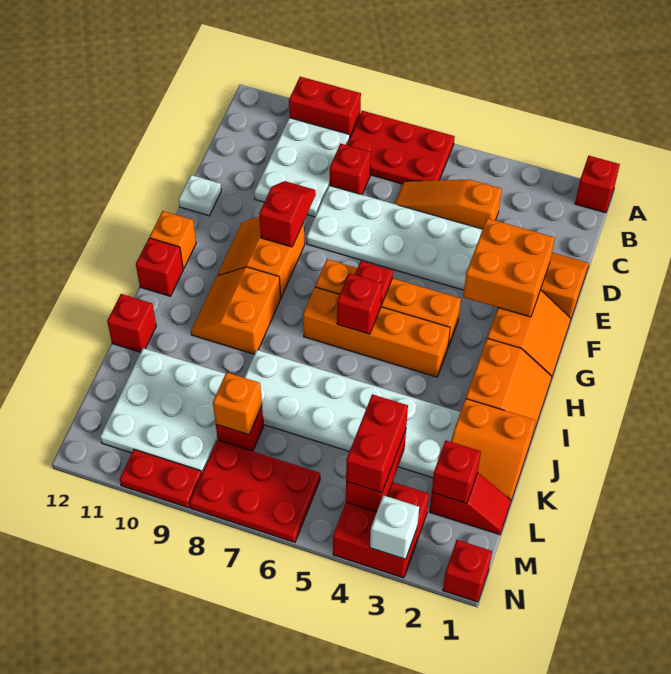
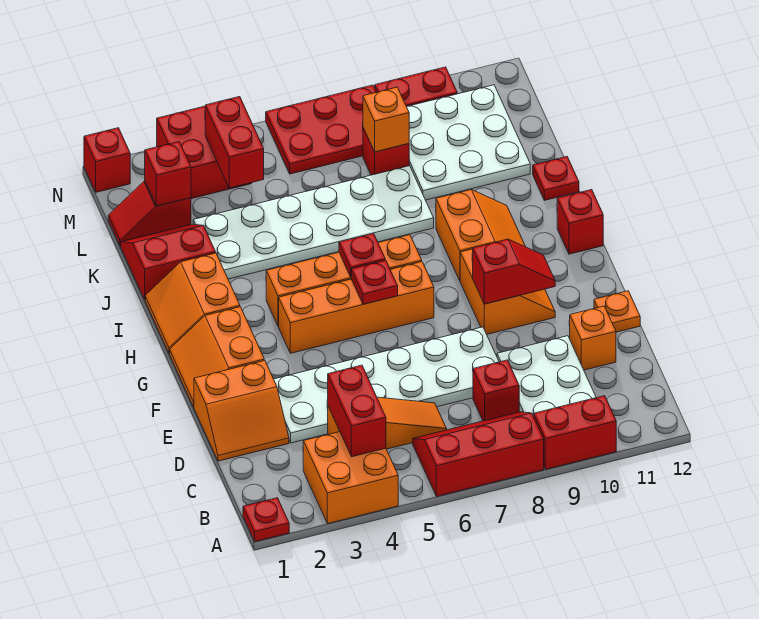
red brick A1 level 1 -> red plate A1 level 1
red plate A6:B8 level 1 -> red slope A6:B8 level 1 top A
orange brick E2:F3 level 2 -> orange brick A3:B4 level 1
red slope E9:F9 level 2 top F -> red slope F9:F10 level 2 top 9
white plate E12 level 1 -> orange plate E12 level 1
orange brick G12 level 1 -> orange brick D11 level 1
red brick H6 level 2 -> red plate H6 level 2
orange slope J1:K2 level 1 top J -> red slope J1:K2 level 1 top J
red brick J12 level 1 -> red plate J12 level 1
red brick L4:M4 level 3 -> red brick B4:C4 level 2
white brick N3 level 2 -> none

